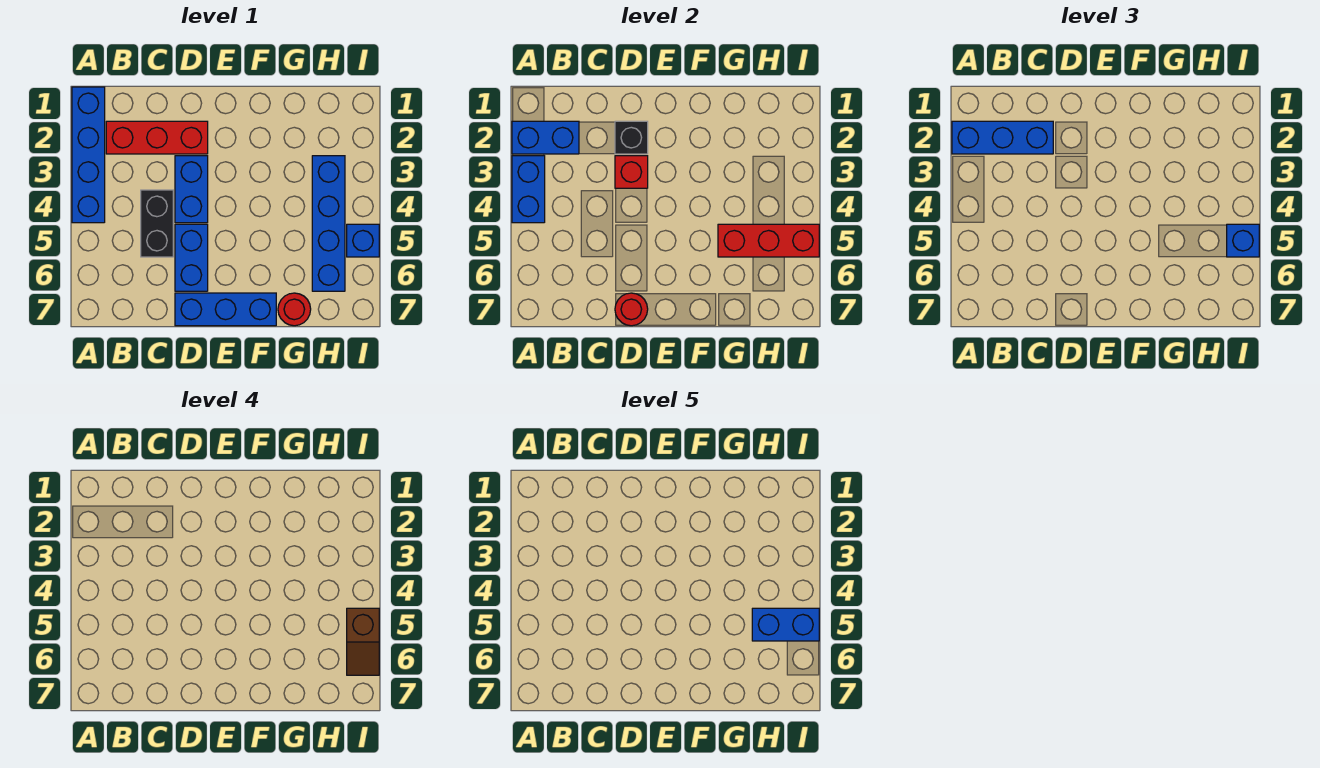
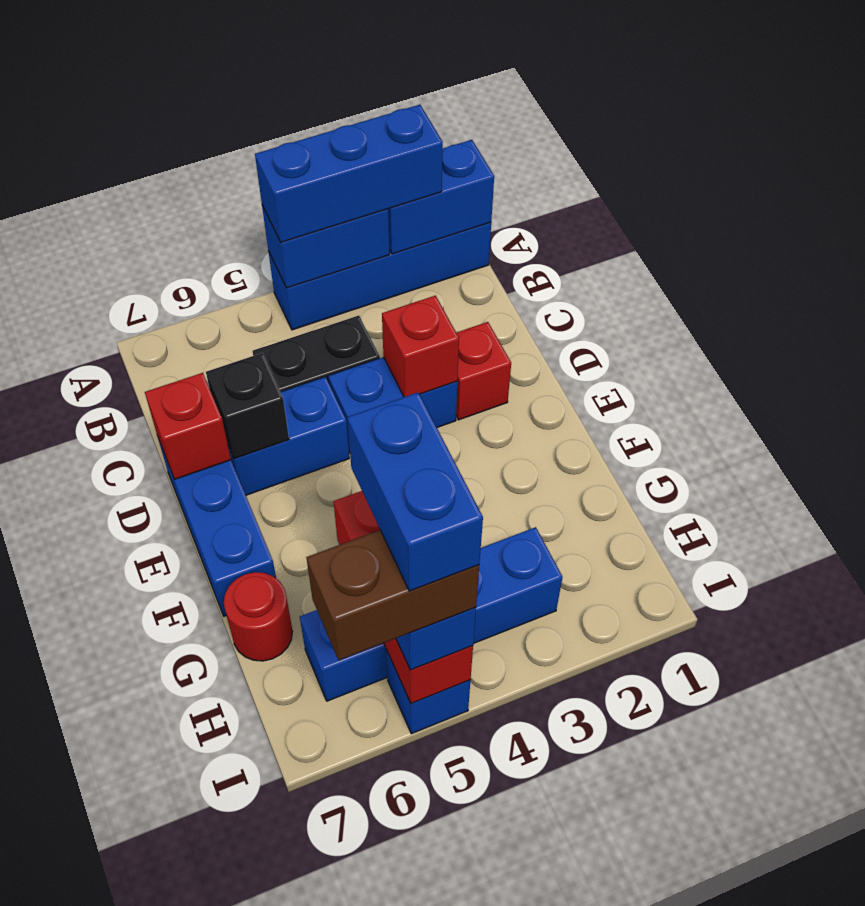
blue brick A2:B2 level 2 -> blue brick A1:A2 level 2
blue brick A2:C2 level 3 -> blue brick A2:A4 level 3
red brick B2:D2 level 1 -> red brick D2 level 1
black brick D2 level 2 -> black brick D6 level 2
red round brick D7 level 2 -> red brick D7 level 2
brown slope I5:I6 level 4 top 5 -> brown brick I5:I6 level 4

